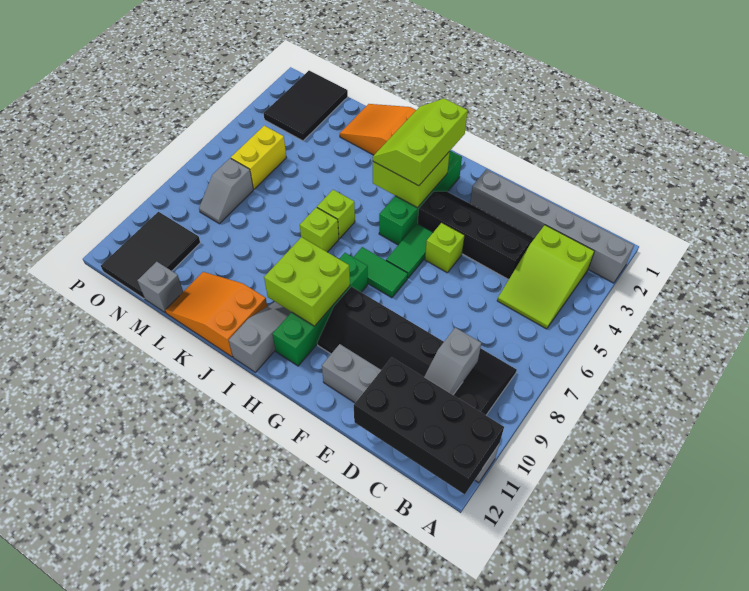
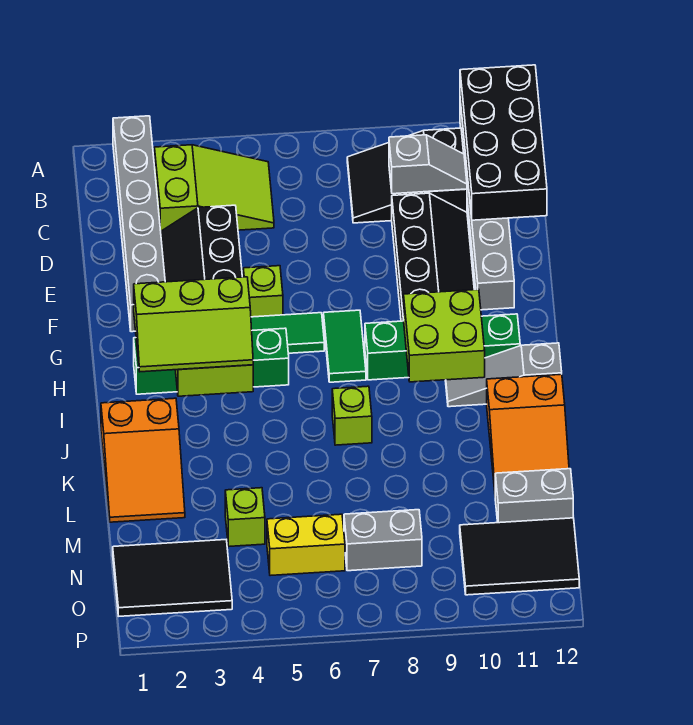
lime brick J6 level 1 -> lime brick M4 level 1
grey brick M12 level 1 -> grey brick M11:M12 level 1
grey slope N7:N8 level 1 top 7 -> grey brick N7:N8 level 1

